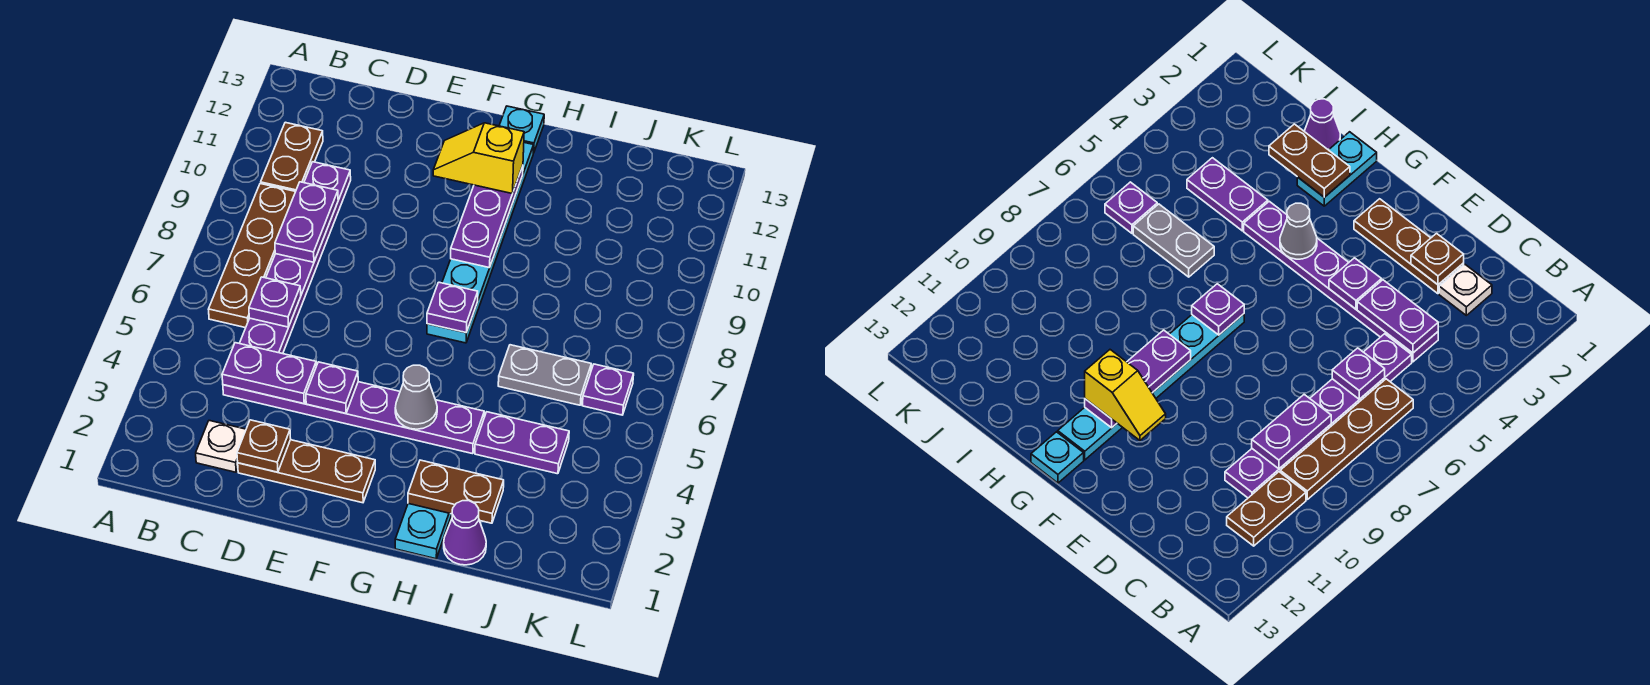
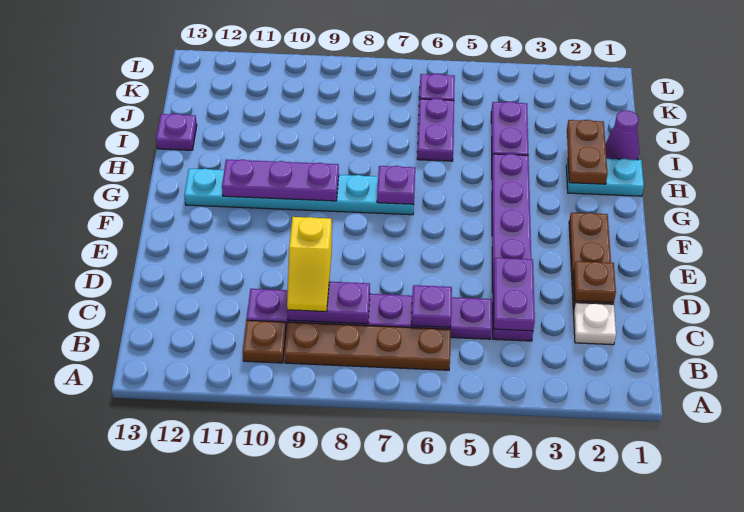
brown plate B10:B11 level 1 -> brown plate B10 level 1
purple plate E4 level 2 -> purple plate I13 level 1
yellow slope F11:G11 level 3 top G -> yellow slope C9:D9 level 3 top D
grey cone G4 level 2 -> none
cyan plate G13 level 1 -> none
grey plate I6:J6 level 1 -> purple plate I6:J6 level 1

